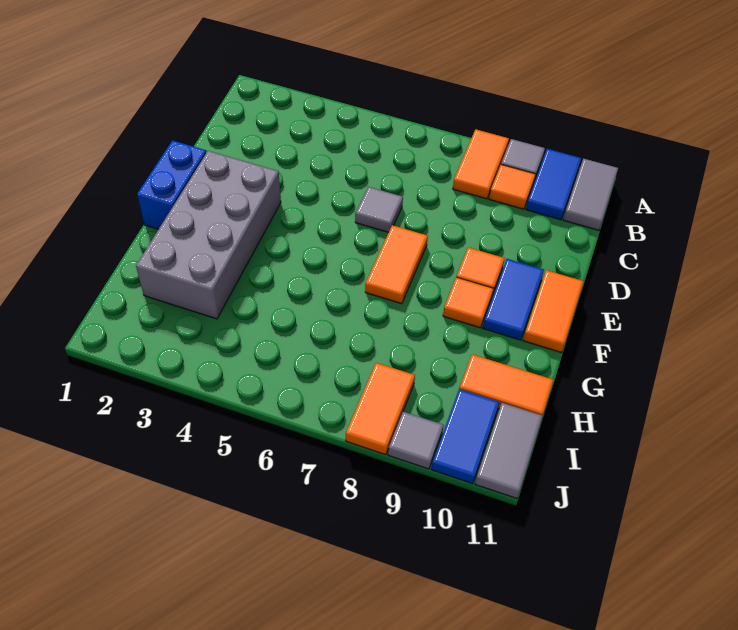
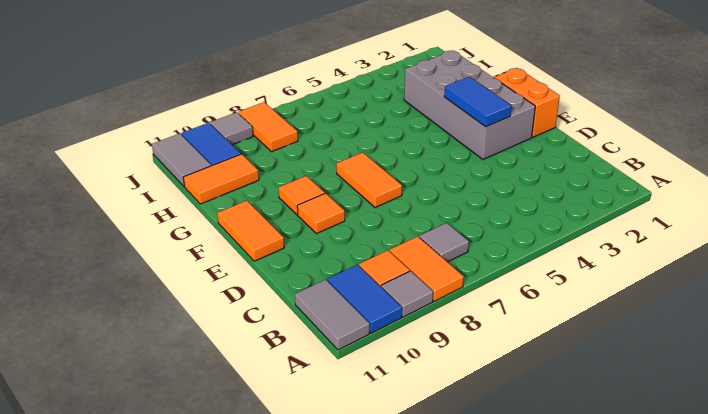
grey tile D6 level 1 -> grey tile B7 level 1
blue brick E1:F1 level 1 -> orange brick E1:F1 level 1
blue tile E10:F10 level 1 -> blue tile E3:F3 level 2

